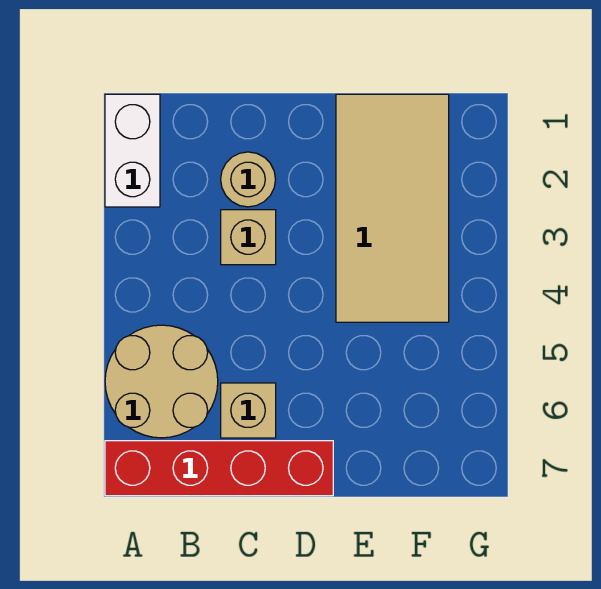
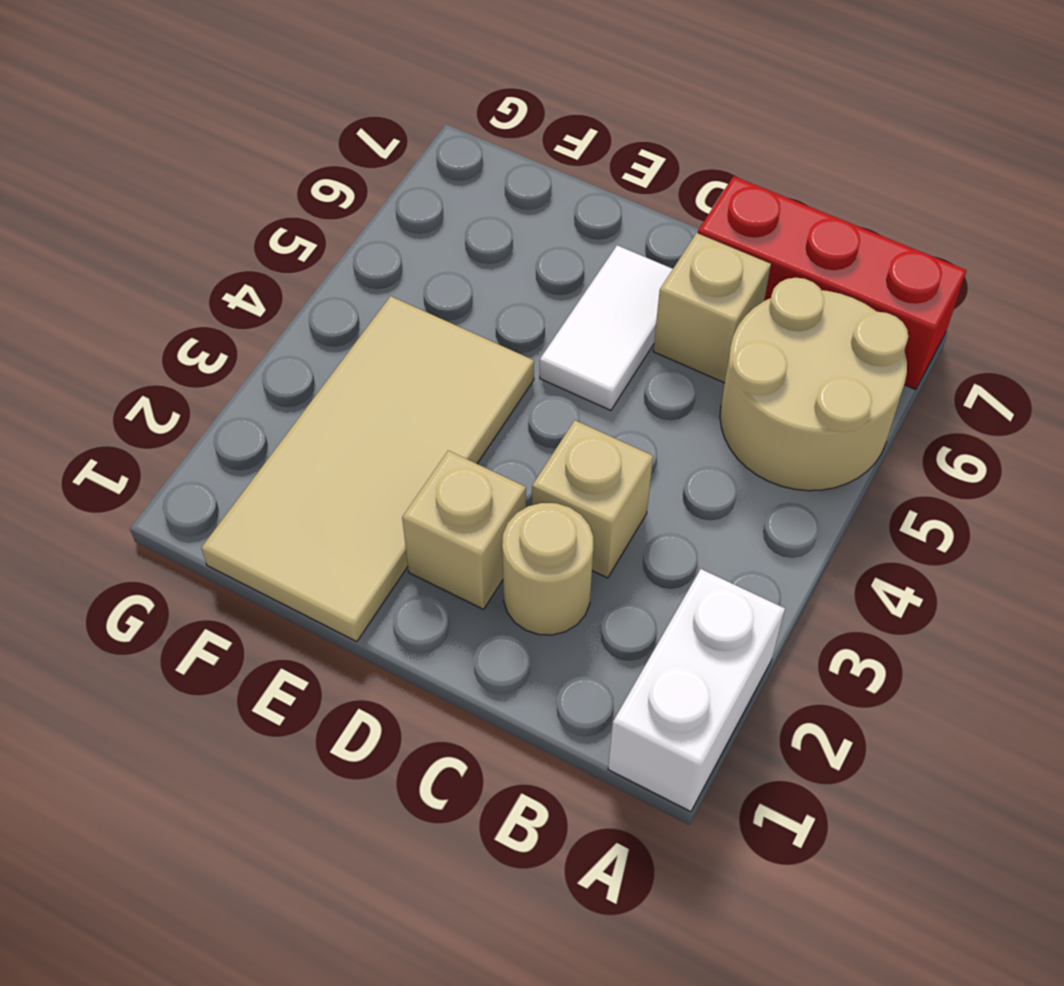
red brick A7:D7 level 1 -> red brick A7:C7 level 1
none -> tan brick D2 level 1
none -> white tile D5:D6 level 1

